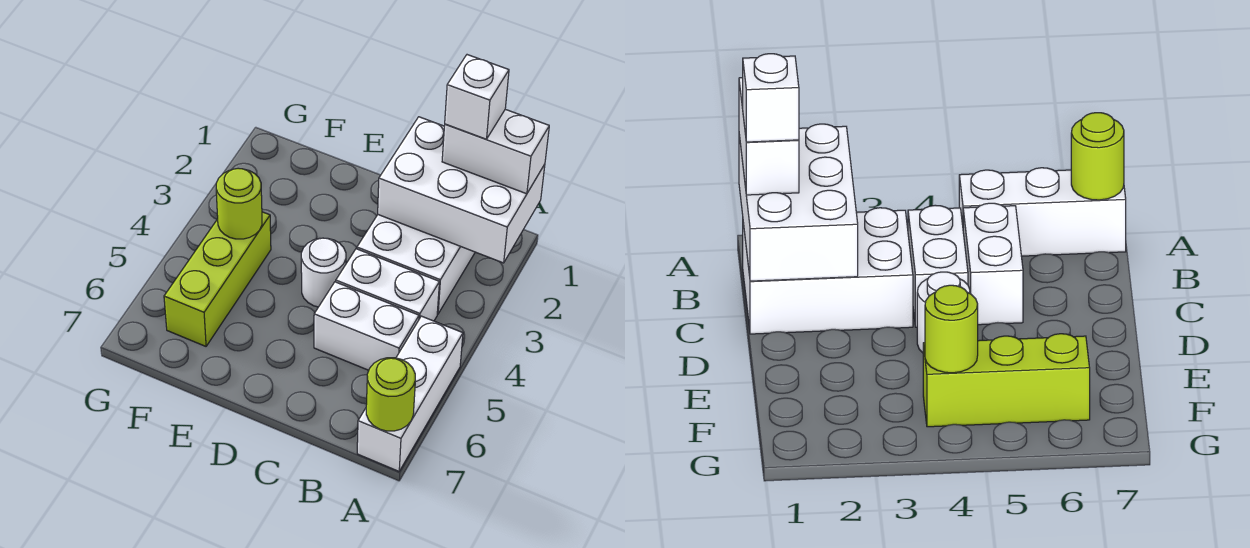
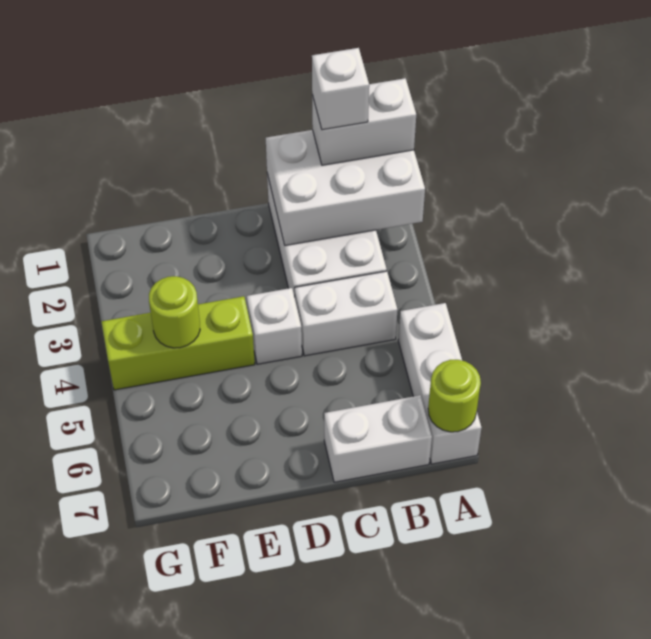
white brick B5:C5 level 1 -> white brick B7:C7 level 1
white round brick D4 level 1 -> white brick D4 level 1
lime brick F4:F6 level 1 -> lime brick E4:G4 level 1

